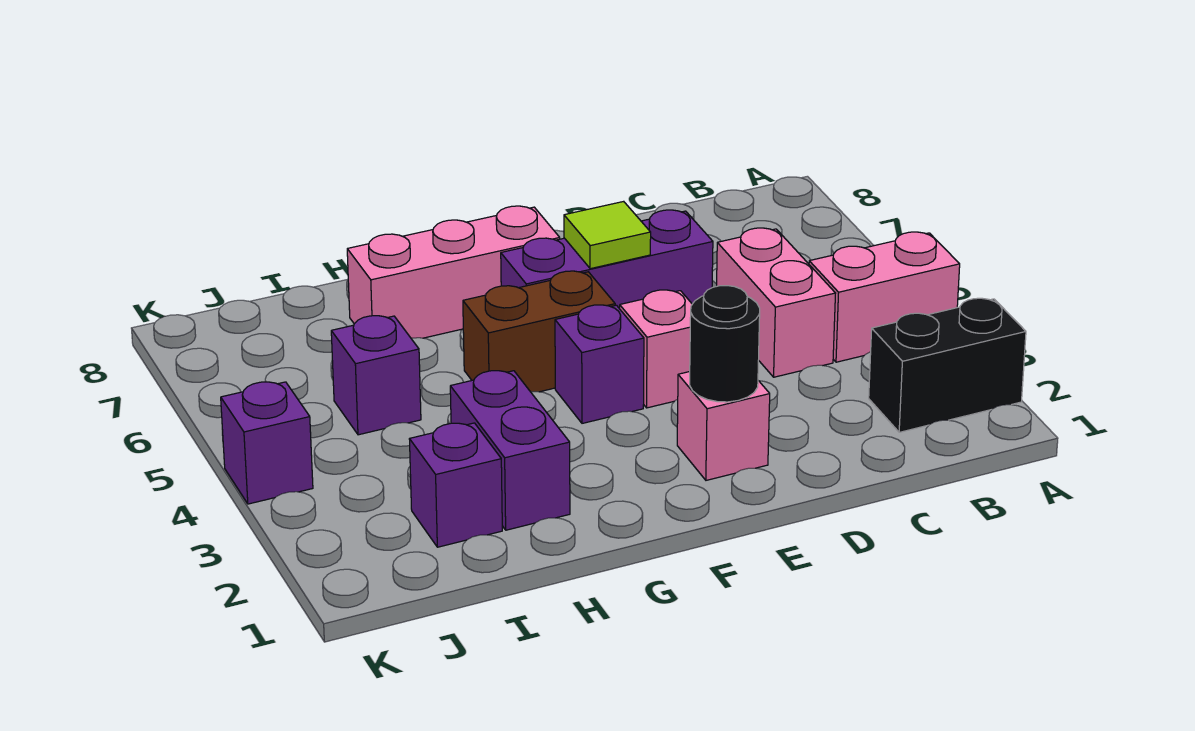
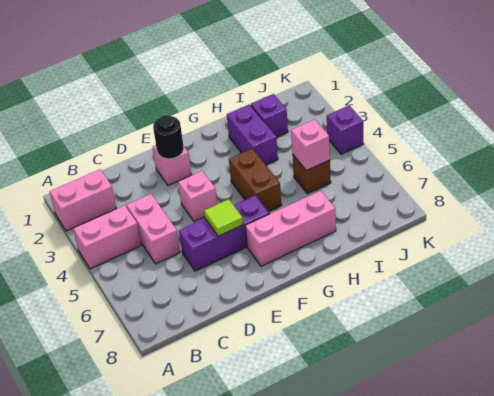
black brick A2:B2 level 1 -> pink brick A2:B2 level 1
purple brick F4 level 1 -> none
brown brick F5:G5 level 1 -> brown brick G4:G5 level 1
purple brick I5 level 1 -> brown brick I5 level 1
none -> pink brick I5 level 2

